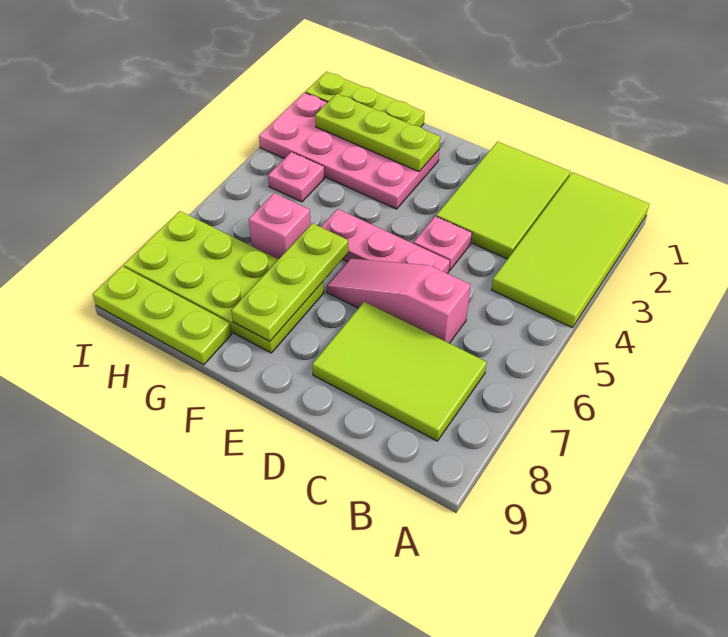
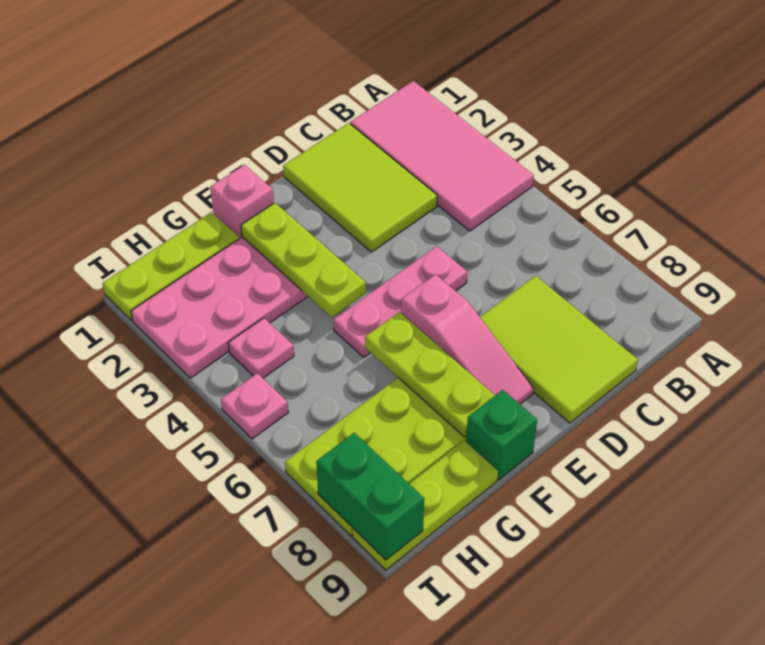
lime tile A1:B4 level 1 -> pink tile A1:B4 level 1
lime tile B7:D8 level 1 -> lime tile C7:D9 level 1
pink slope C6:E6 level 1 top C -> pink slope E6:E8 level 1 top 6
pink plate D4 level 1 -> pink plate I5 level 1
lime plate F2:H2 level 2 -> lime plate F2:F4 level 2
none -> green brick F9 level 1
pink brick G6 level 1 -> pink brick F1 level 1
none -> green brick I8:I9 level 2

